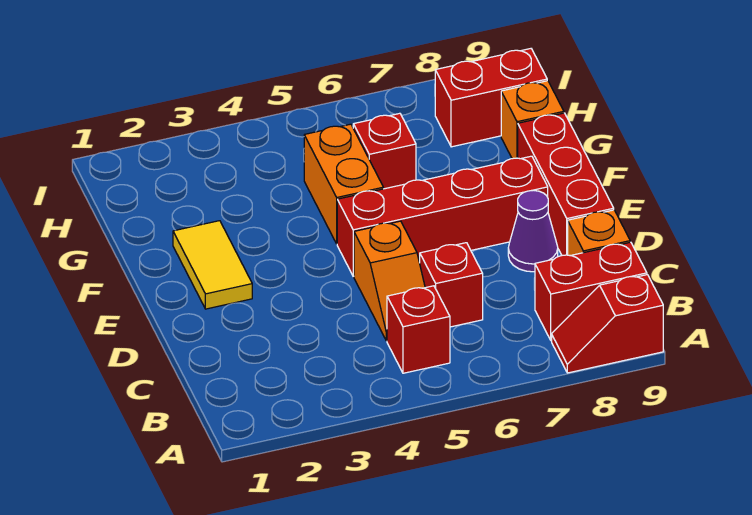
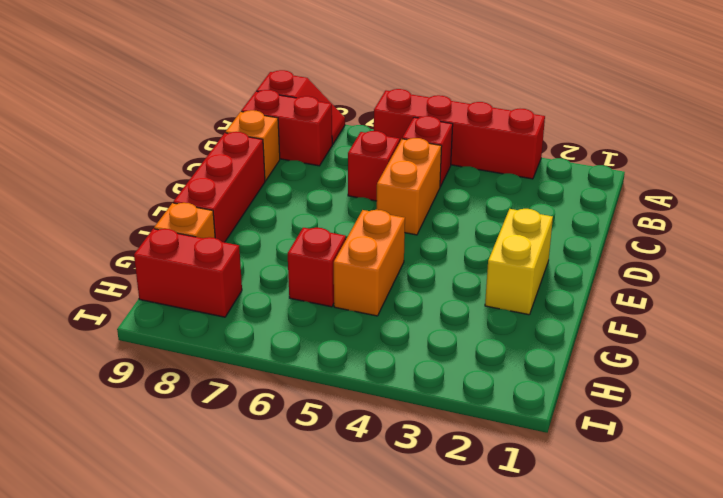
orange slope C5:D5 level 1 top D -> orange brick C5:D5 level 1
purple cone D8 level 1 -> none
yellow tile E2:F2 level 1 -> yellow brick E2:F2 level 1
red brick E5:E8 level 1 -> red brick A3:A6 level 1

